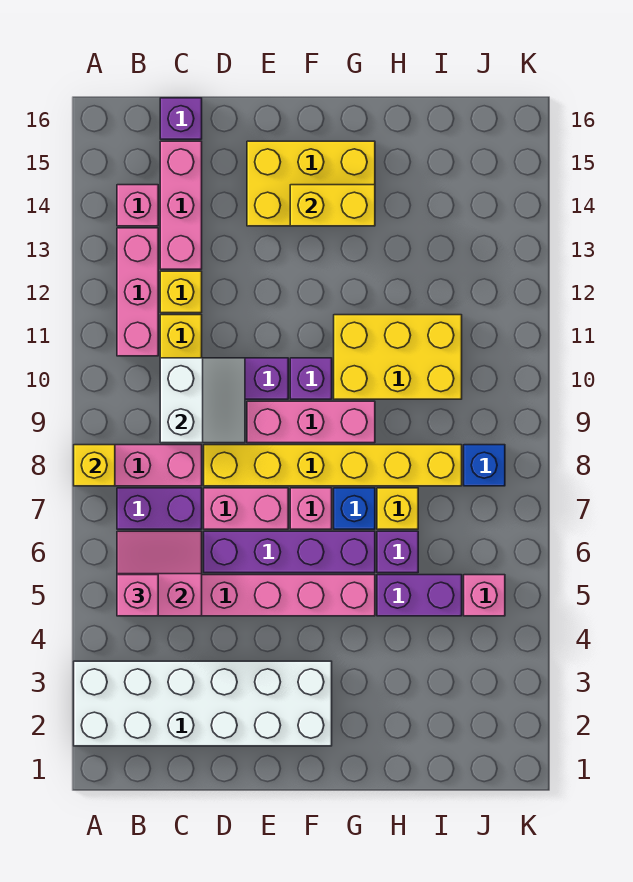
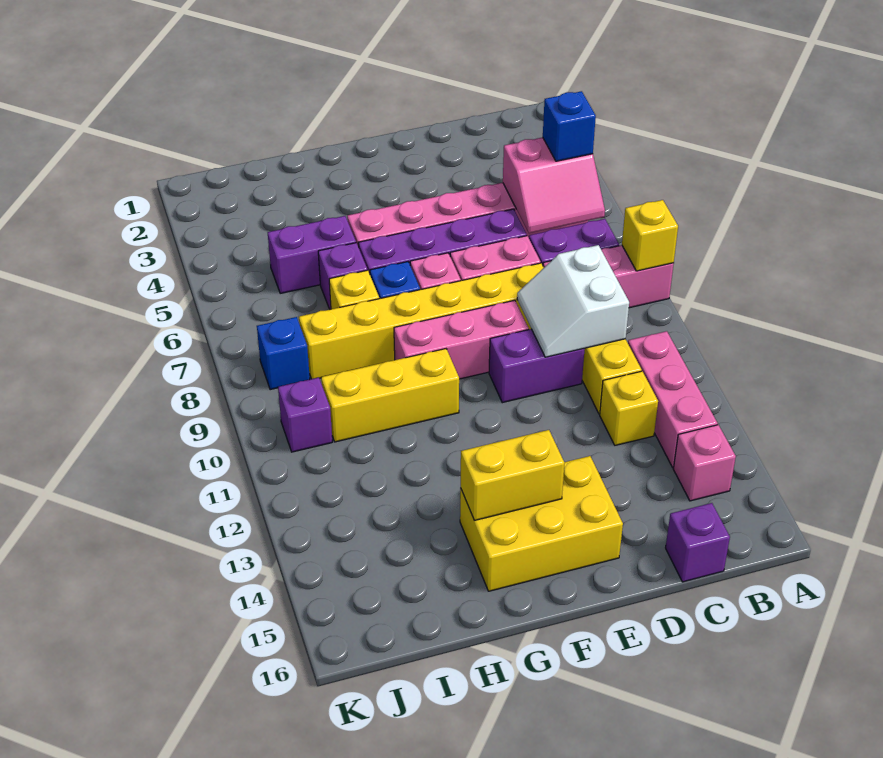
white brick A2:F3 level 1 -> none
pink brick B5 level 3 -> blue brick B5 level 3
pink brick C13:C15 level 1 -> none
purple brick F10 level 1 -> purple brick J10 level 1
yellow brick G10:I11 level 1 -> yellow brick G10:I10 level 1
pink brick J5 level 1 -> none

